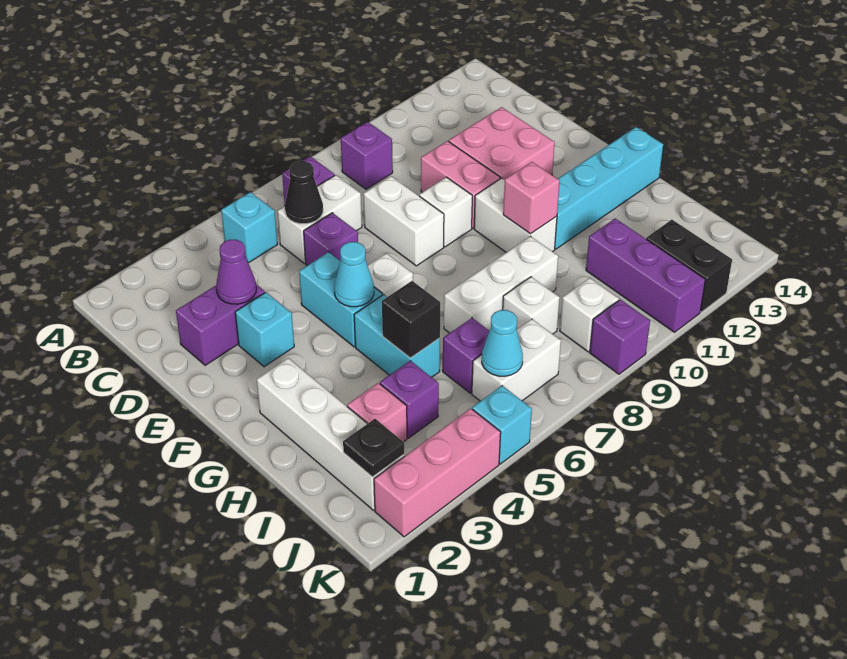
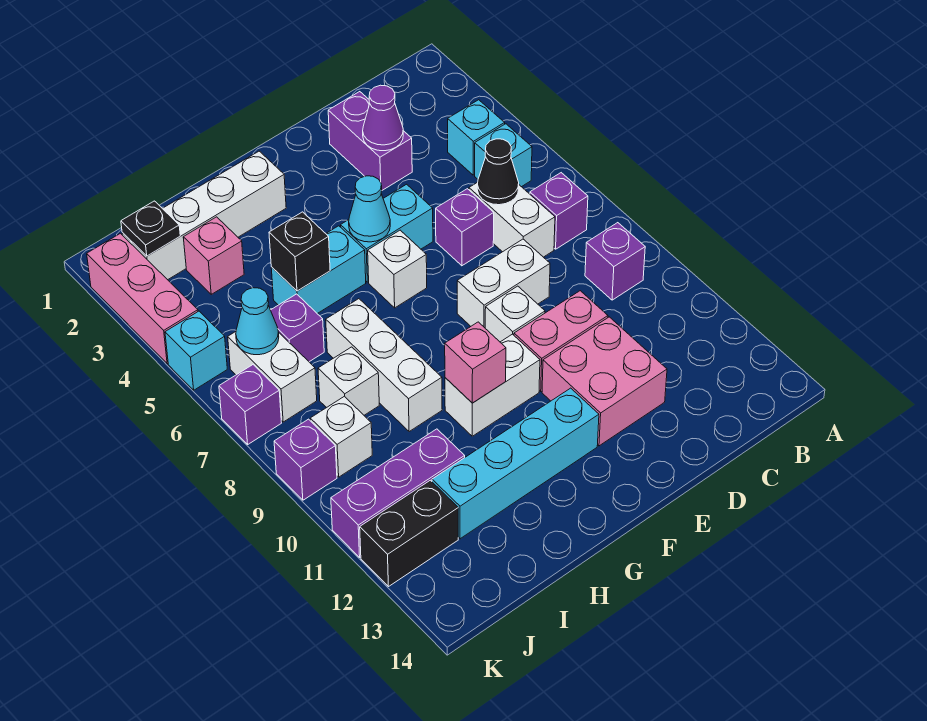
cyan brick E3 level 1 -> cyan brick B4 level 1
cyan brick G11:G14 level 1 -> cyan brick F12:I12 level 1
purple brick I4 level 1 -> purple brick K7 level 1

